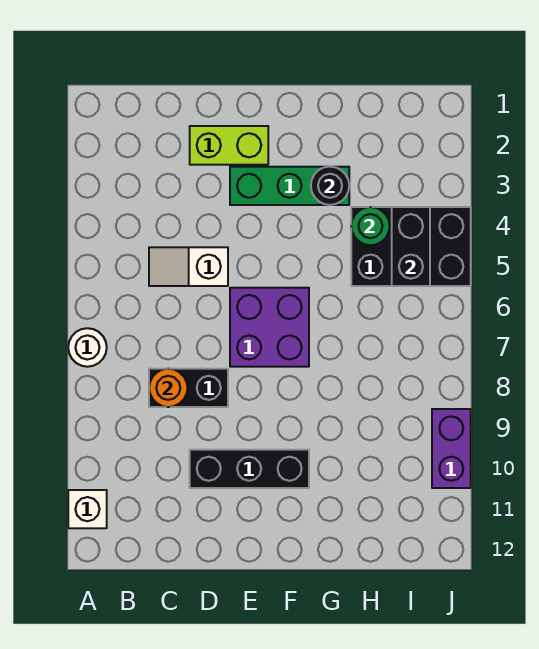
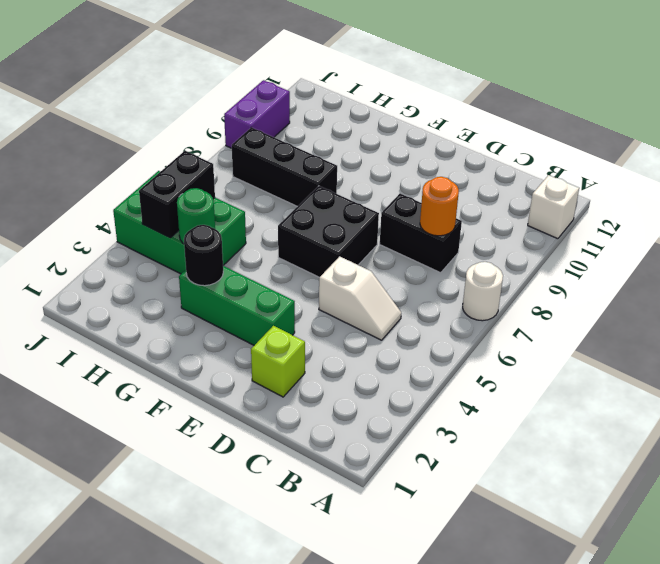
lime brick D2:E2 level 1 -> lime brick D2 level 1
black brick D10:F10 level 1 -> black brick G8:I8 level 1
purple brick E6:F7 level 1 -> black brick E6:F7 level 1
black brick H4:J5 level 1 -> green brick H4:J5 level 1

